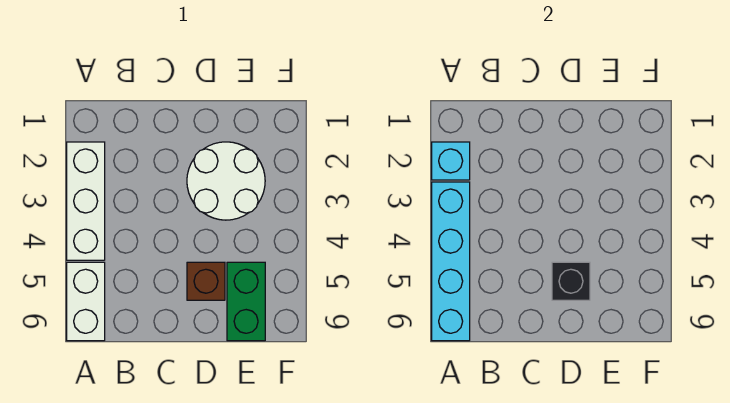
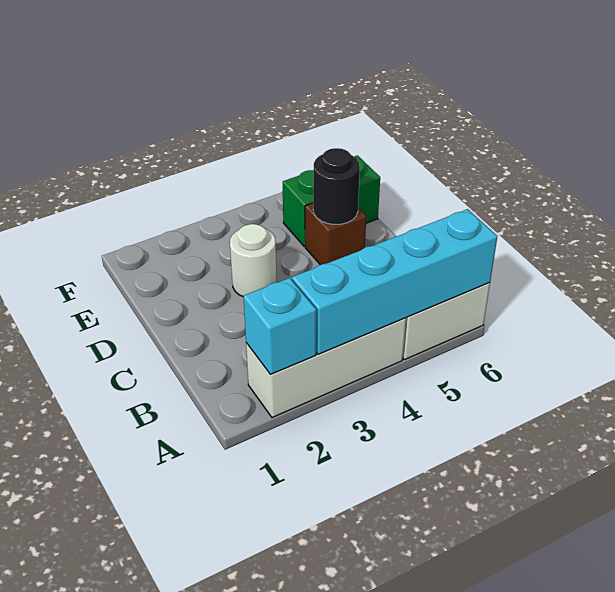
white round brick D2:E3 level 1 -> white round brick D3 level 1
black brick D5 level 2 -> black round brick D5 level 2

